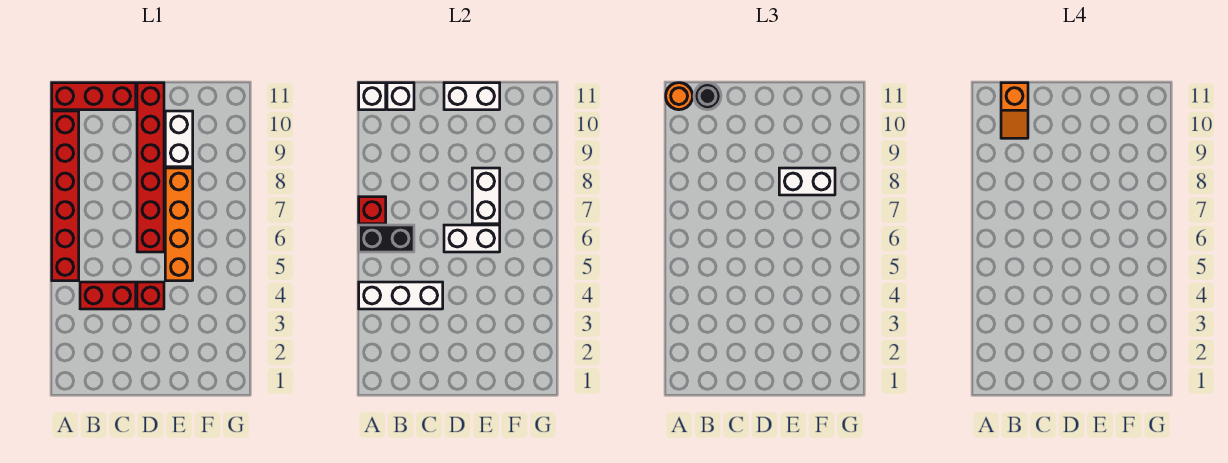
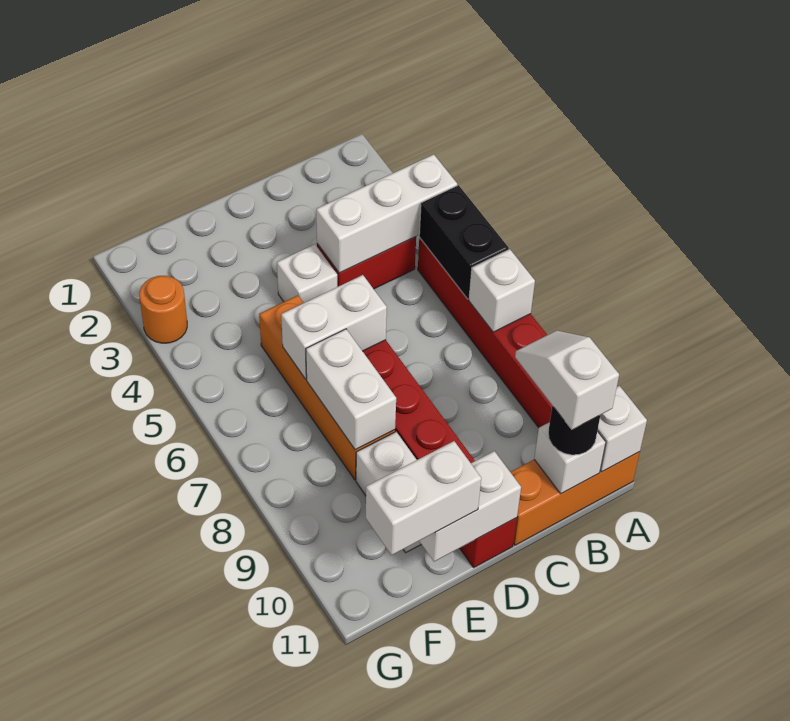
black brick A6:B6 level 2 -> black brick A5:A6 level 2
red brick A7 level 2 -> white brick A7 level 2
red brick A11:C11 level 1 -> orange brick A11:C11 level 1
orange round brick A11 level 3 -> orange round brick G3 level 1
orange slope B10:B11 level 4 top 11 -> white slope B10:B11 level 4 top 11
red brick D4 level 1 -> white brick D4 level 1
white brick E8:F8 level 3 -> white brick E11:F11 level 3

